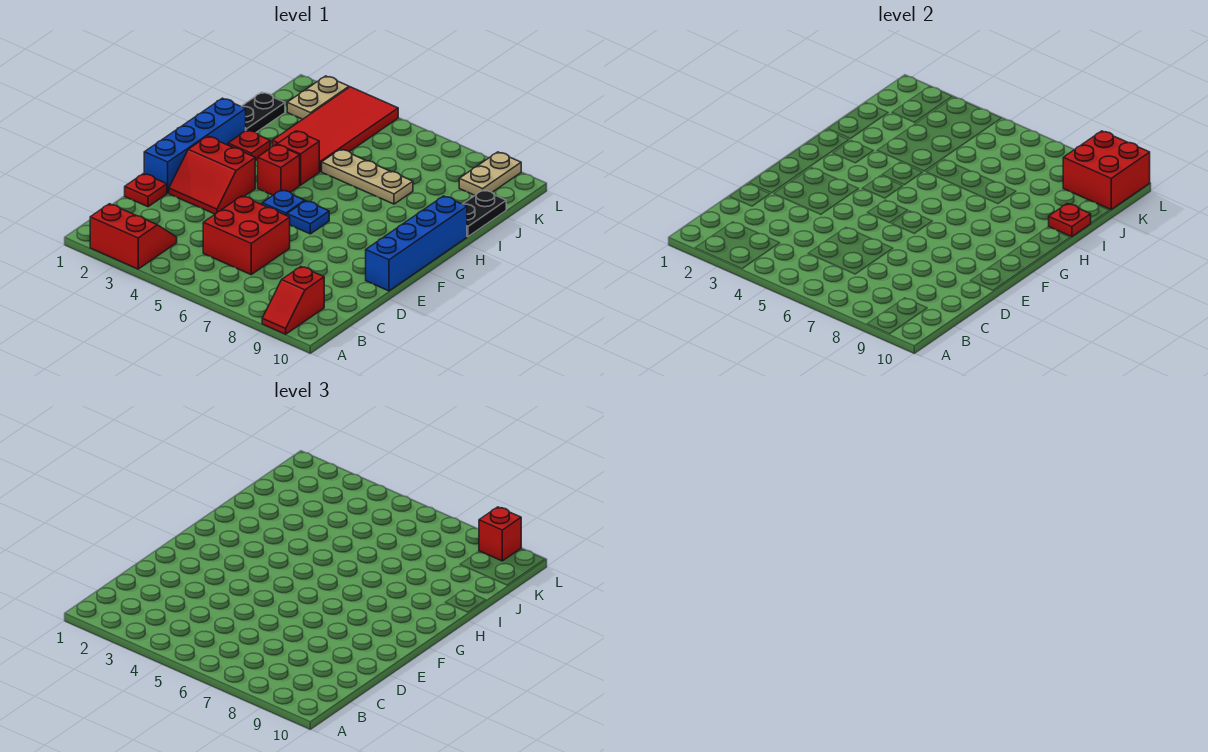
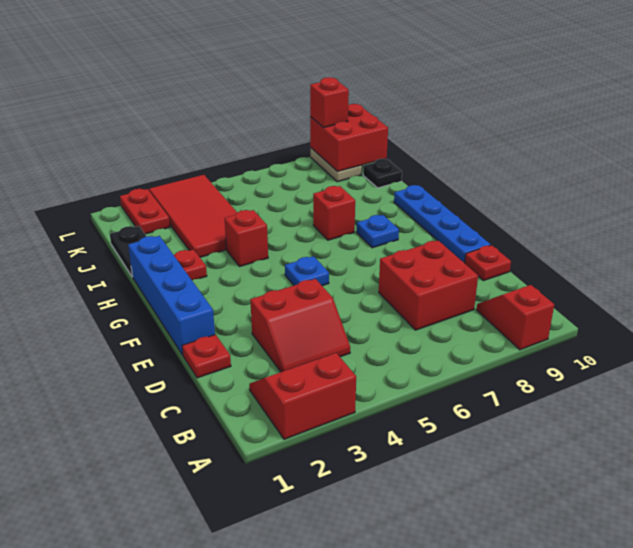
red slope A9:B9 level 1 top B -> red slope A9:B9 level 1 top A
red brick C5:D6 level 1 -> red brick C7:D8 level 1
red slope E2:F3 level 1 top F -> red slope C3:D4 level 1 top D
blue brick E10:H10 level 1 -> blue plate E10:H10 level 1
blue plate F6 level 1 -> blue plate G8 level 1
red brick G4 level 1 -> red brick H7 level 1
tan plate I5:I7 level 1 -> none
black plate I10:J10 level 1 -> black plate J10 level 1
red plate I10 level 2 -> red plate D10 level 1
tan plate K2:L2 level 1 -> red plate K2:L2 level 1

